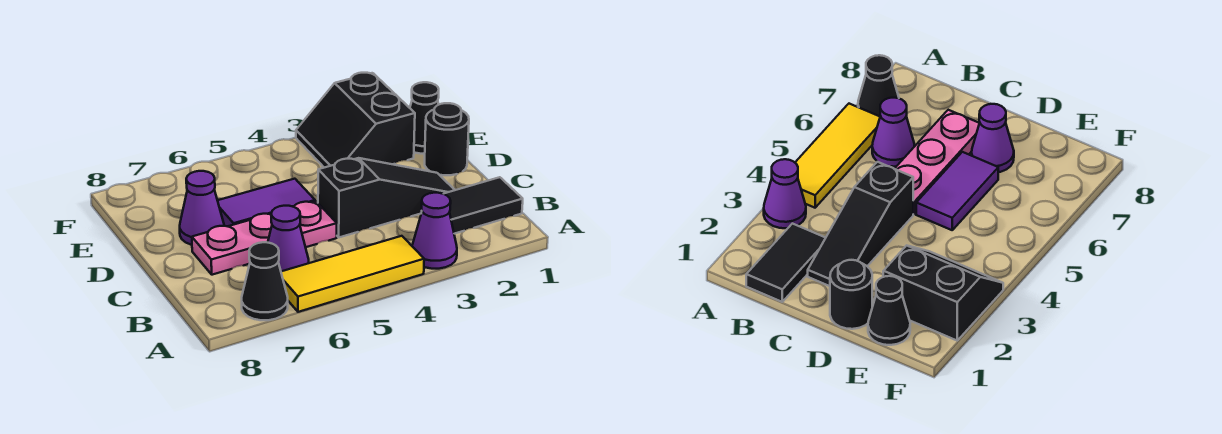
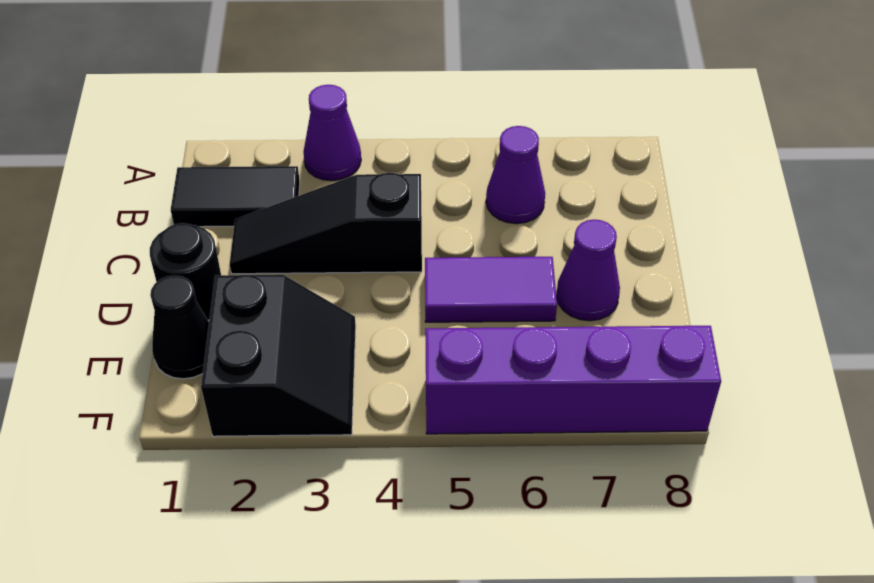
yellow tile A4:A6 level 1 -> none
black cone A7 level 1 -> none
pink plate C5:C7 level 1 -> none
none -> purple brick F5:F8 level 1

